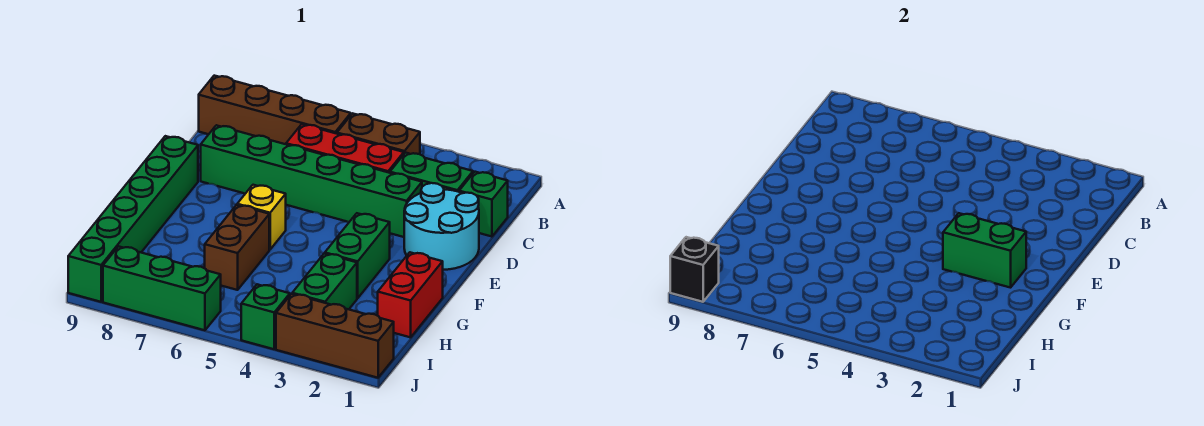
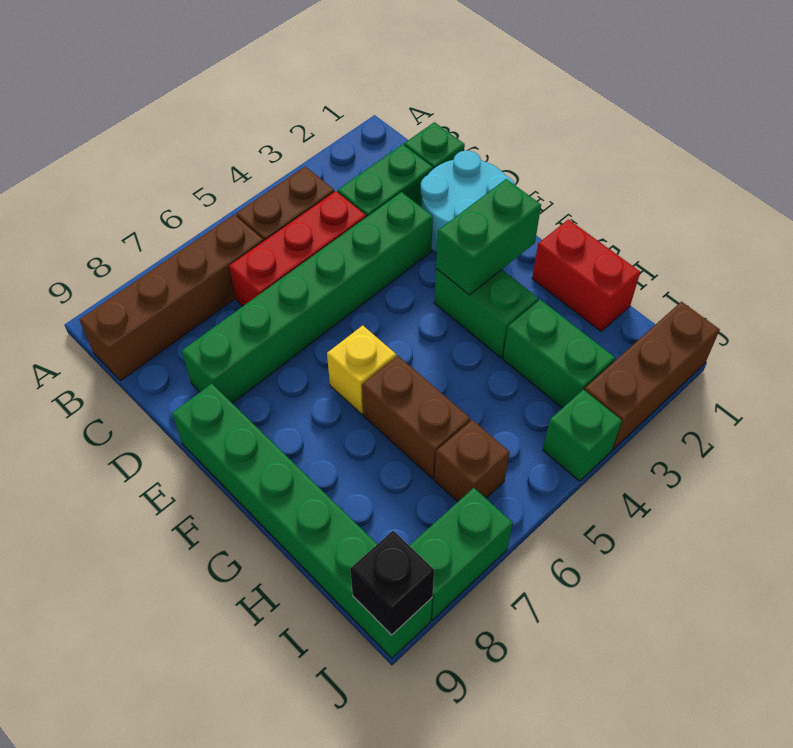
none -> brown brick I6 level 1
green brick J6:J8 level 1 -> green brick J7:J8 level 1

